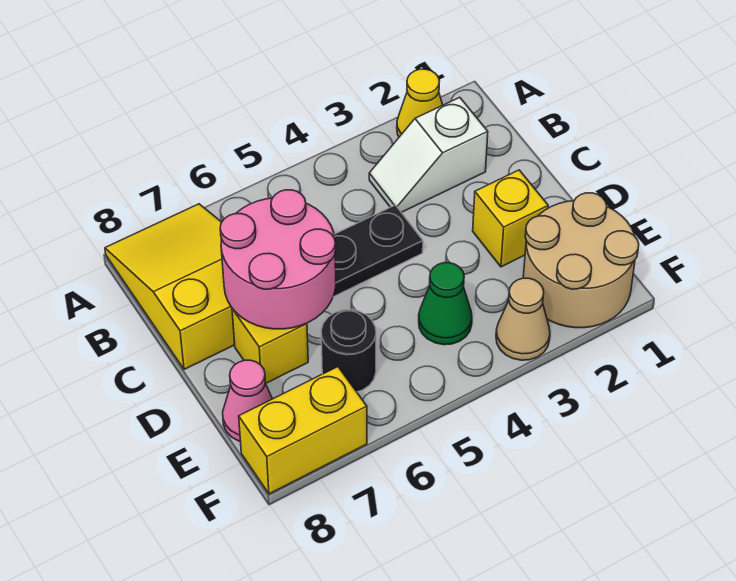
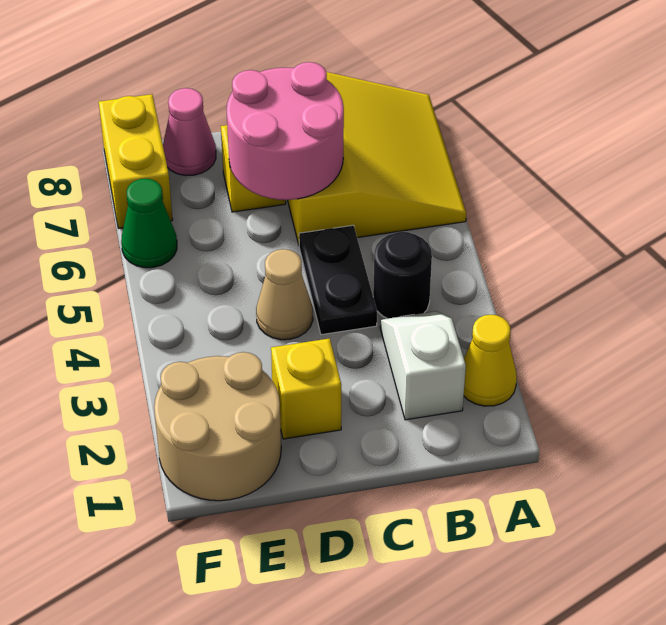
yellow slope A7:C8 level 1 top C -> yellow slope A6:C8 level 1 top C
green cone E4 level 1 -> green cone F6 level 1
black round brick E6 level 1 -> black round brick B4 level 1
tan cone F3 level 1 -> tan cone D4 level 1

